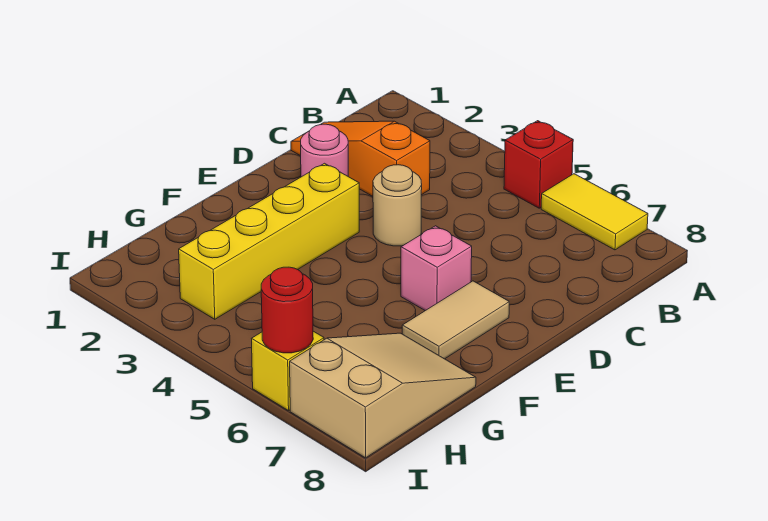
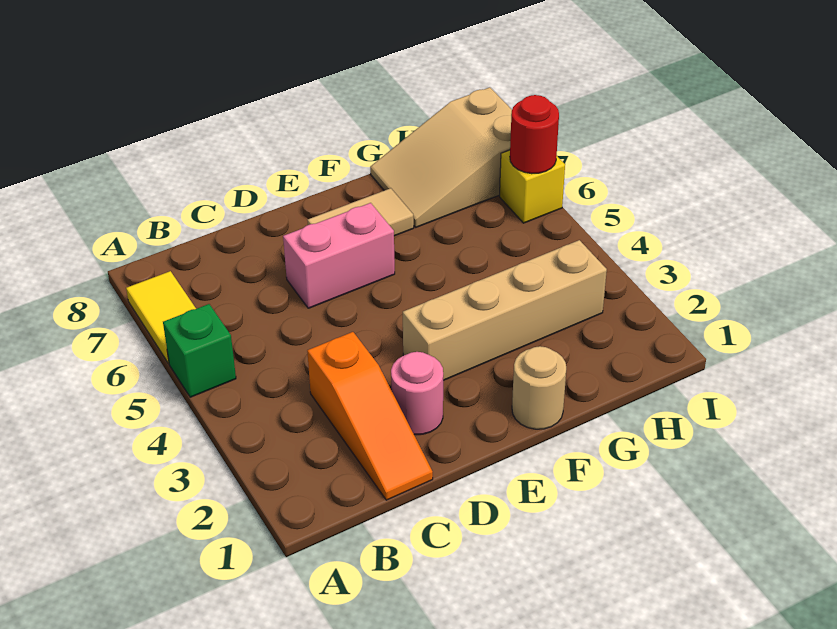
red brick A5 level 1 -> green brick A5 level 1
tan round brick D4 level 1 -> tan round brick F1 level 1
yellow brick E3:H3 level 1 -> tan brick E3:H3 level 1
pink brick E6 level 1 -> pink brick D6:E6 level 1

